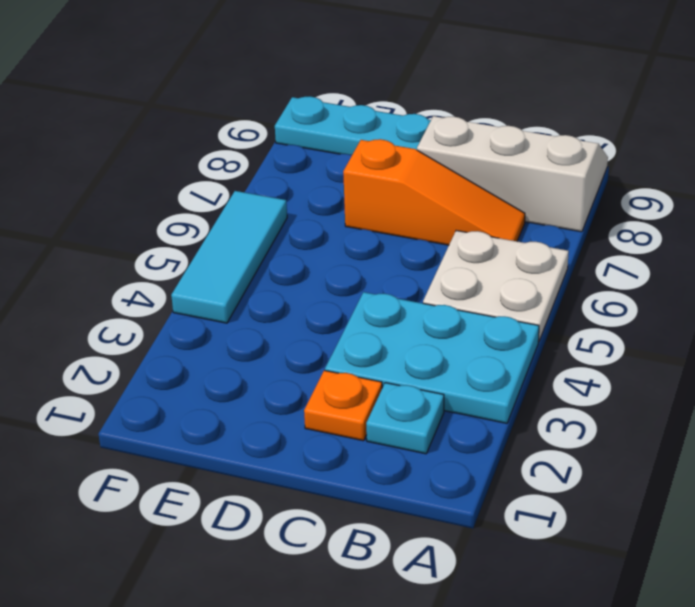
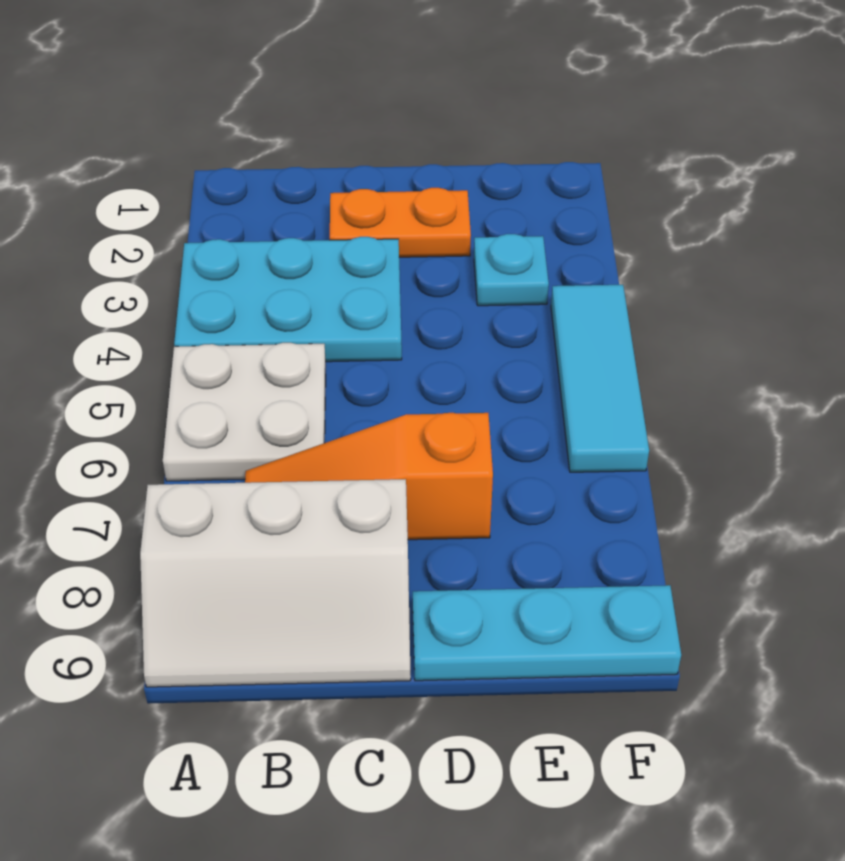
cyan plate B2 level 1 -> cyan plate E3 level 1
orange plate C2 level 1 -> orange plate C2:D2 level 1

